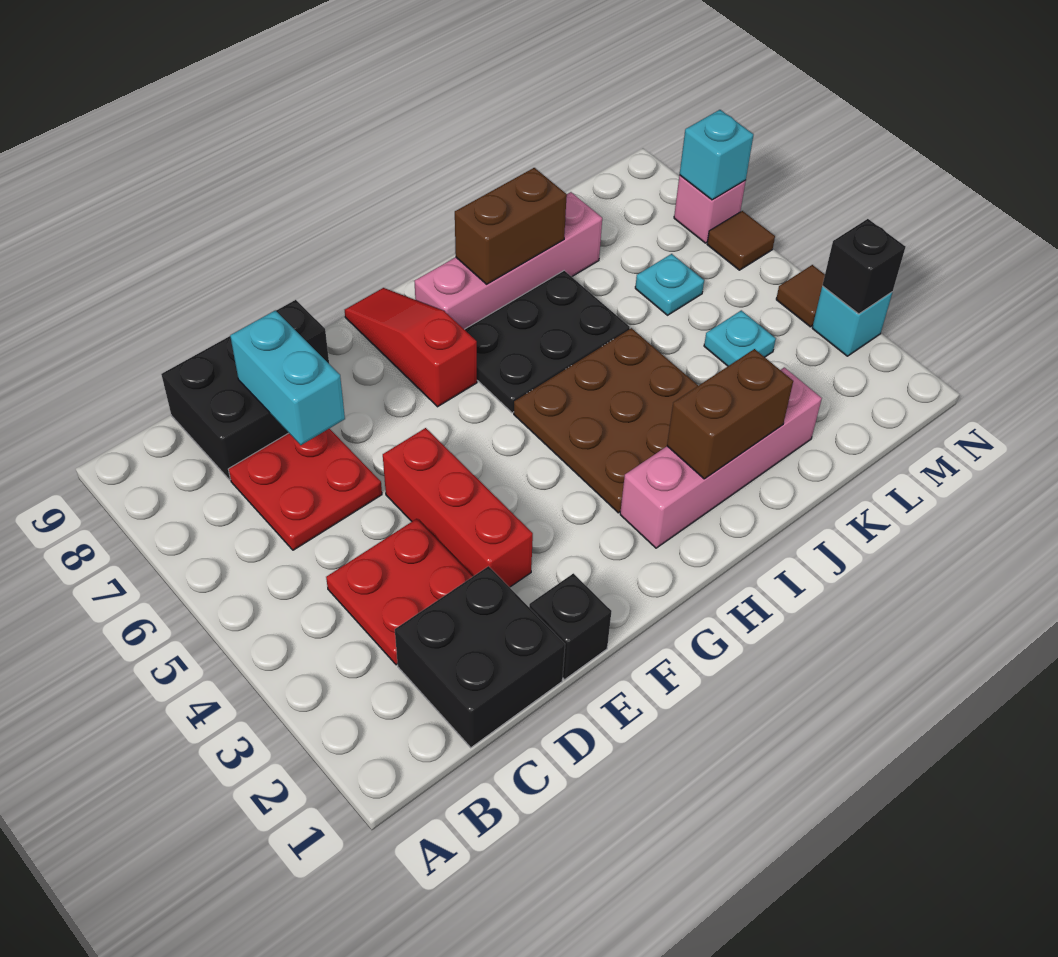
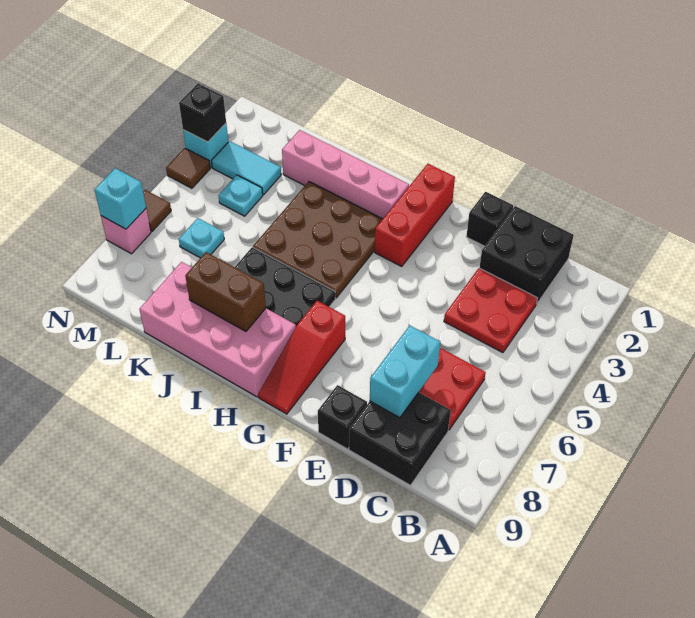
red brick E3:E5 level 1 -> red brick G1:G3 level 1
pink brick H8:K8 level 1 -> pink brick H8:K9 level 1
brown brick I2:J2 level 2 -> none
none -> cyan tile L3:M3 level 1

